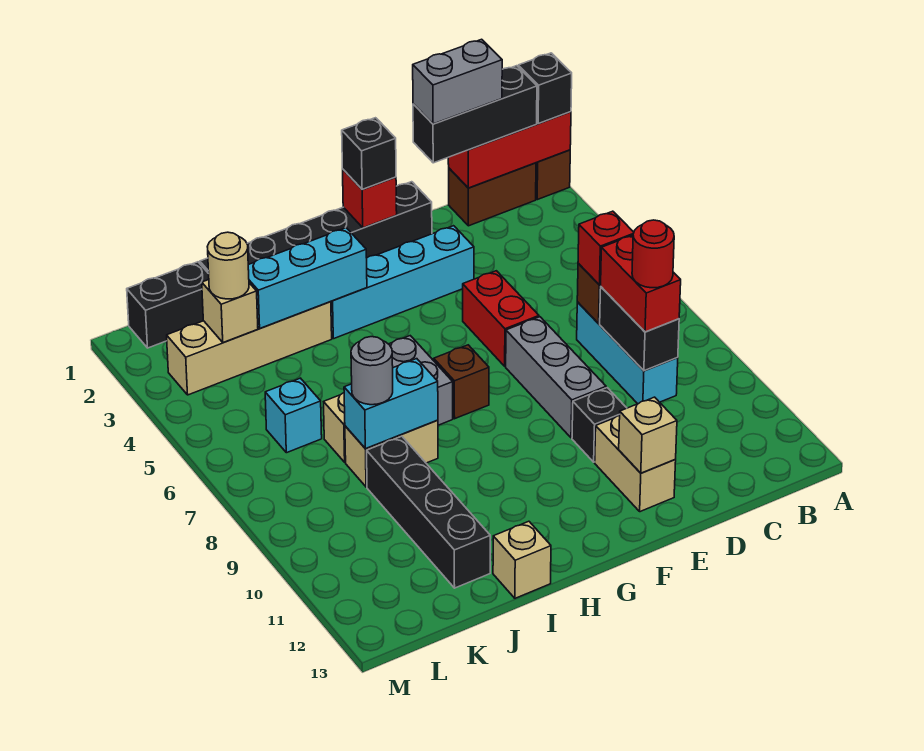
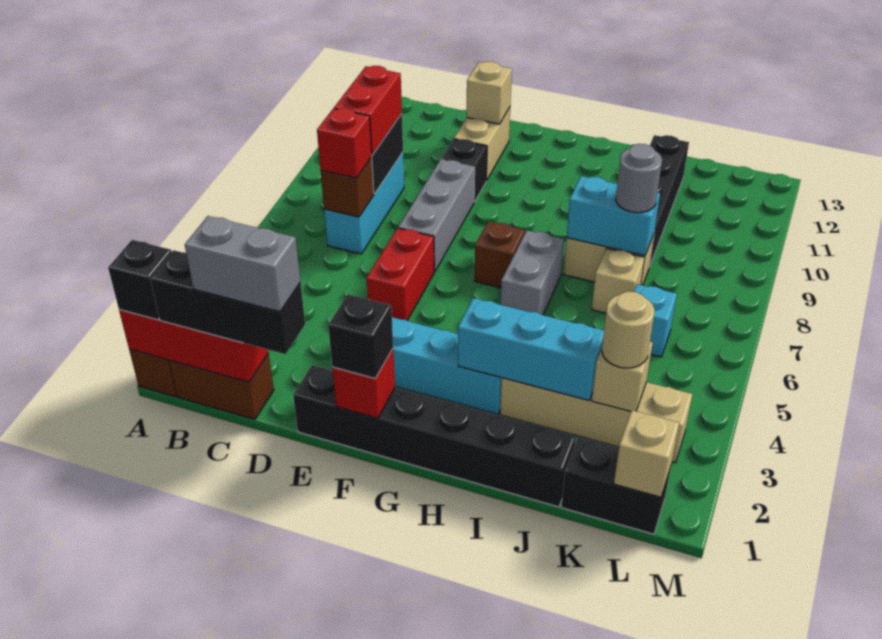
red round brick C9 level 4 -> none
tan brick I13 level 1 -> tan brick L1 level 2

